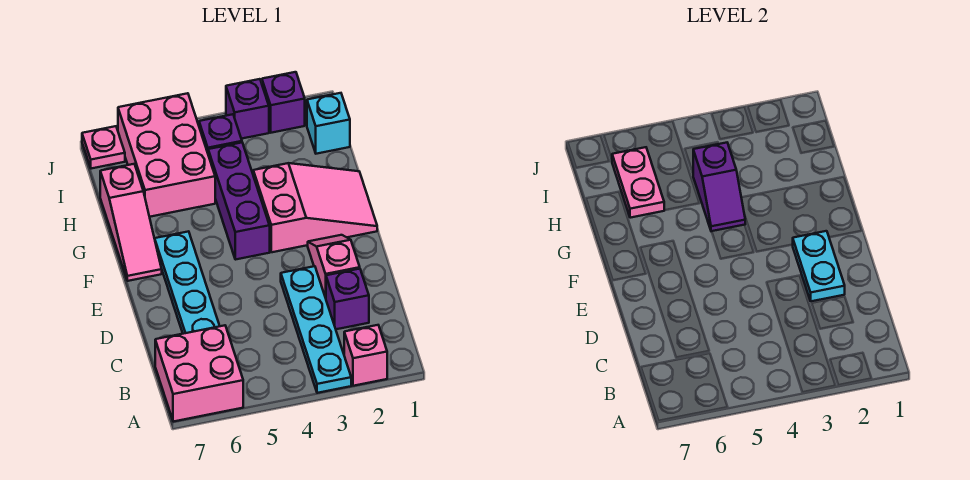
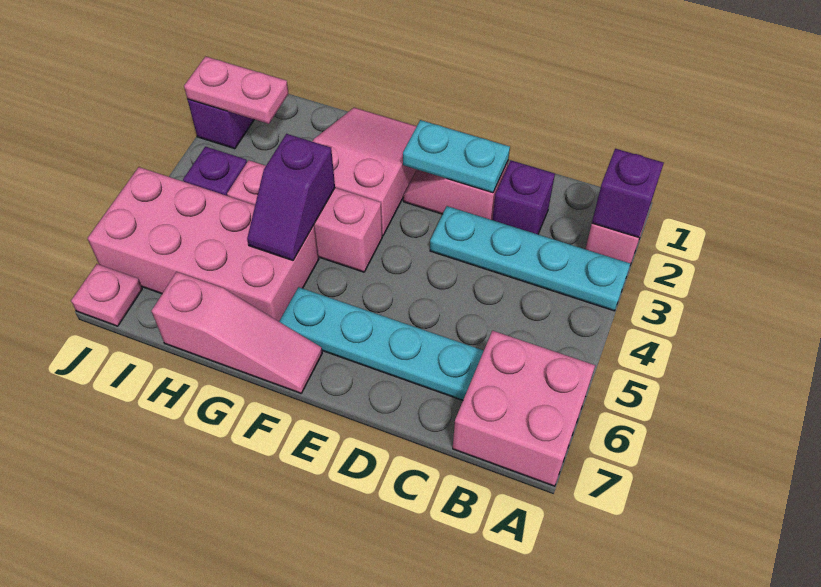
purple brick F4:H4 level 1 -> pink brick F4:H4 level 1
purple slope G4:H4 level 2 top H -> purple slope G4:G5 level 2 top 4
pink brick H5:J6 level 1 -> pink brick G5:J6 level 1
pink plate H6:I6 level 2 -> pink plate I2:J2 level 2
cyan brick I1 level 1 -> none
purple brick J3 level 1 -> purple brick A2 level 2

